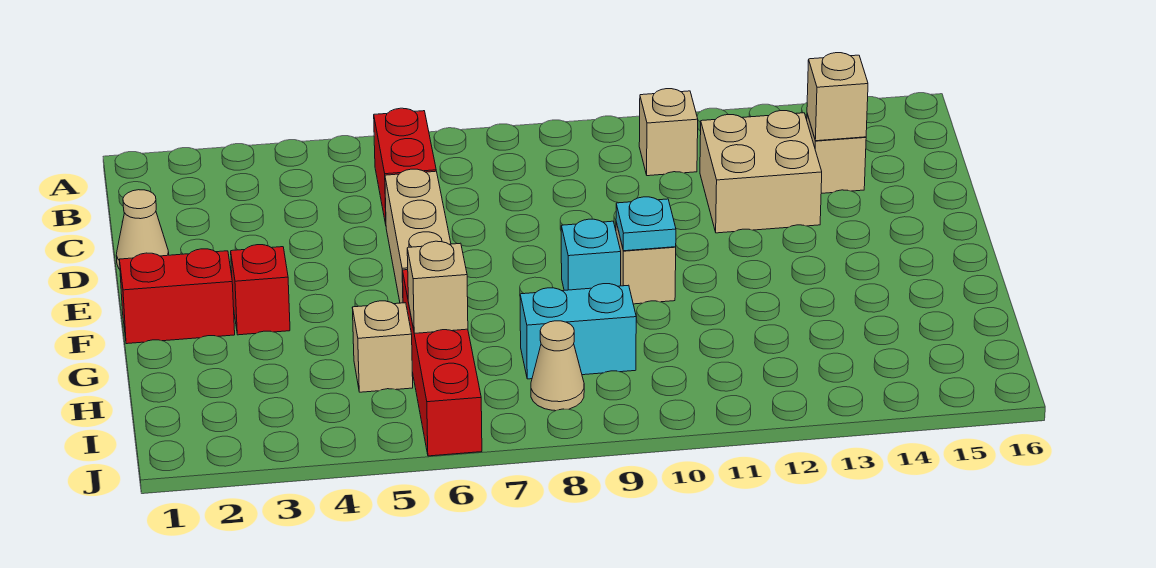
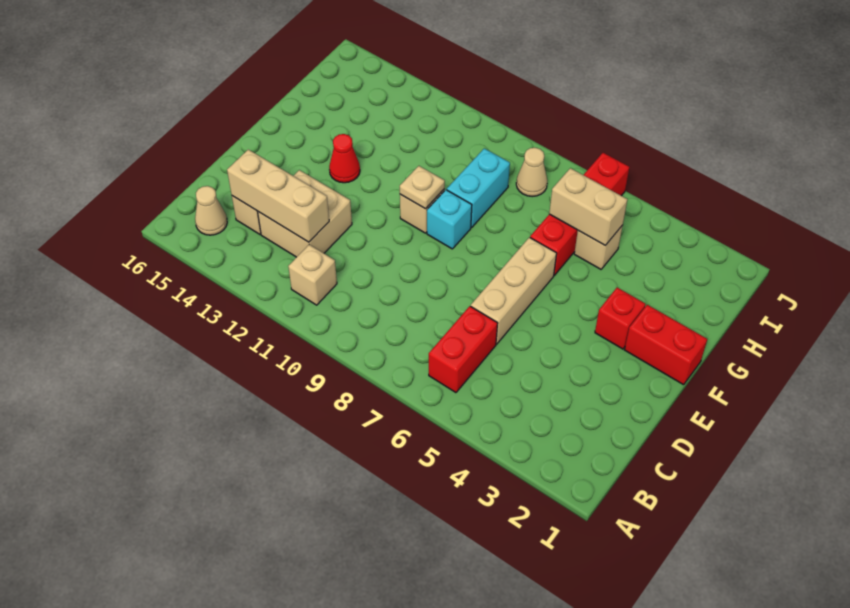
tan brick C14 level 2 -> tan brick C12:C14 level 2
tan cone D1 level 1 -> tan cone B15 level 1
cyan plate F10 level 2 -> tan plate F10 level 2
none -> red cone F13 level 1
tan brick H6 level 2 -> tan brick H5:H6 level 2
cyan brick H8:H9 level 1 -> cyan brick G9:H9 level 1

